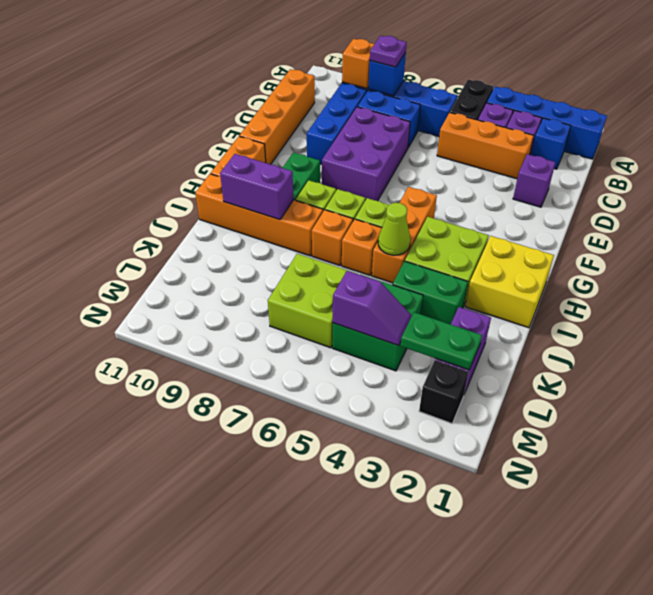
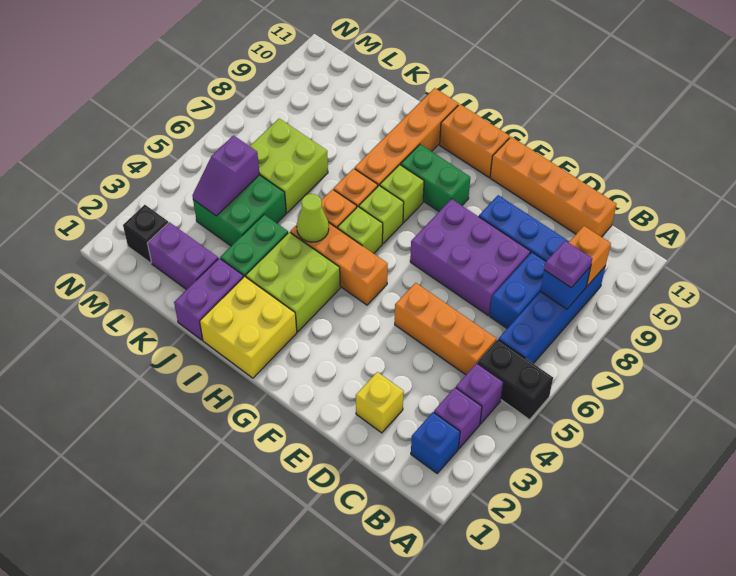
blue brick A1:A4 level 1 -> none
orange brick C3:C5 level 1 -> orange brick C5:E5 level 1
purple brick D2 level 1 -> yellow brick D2 level 1
purple brick I9:I10 level 2 -> purple brick J1:J2 level 1
green plate L2:L3 level 2 -> none

